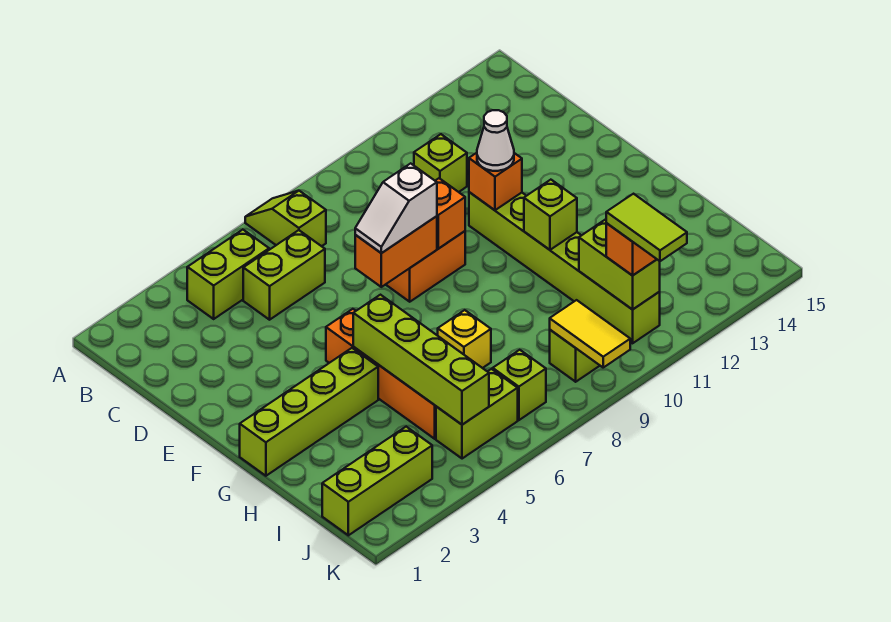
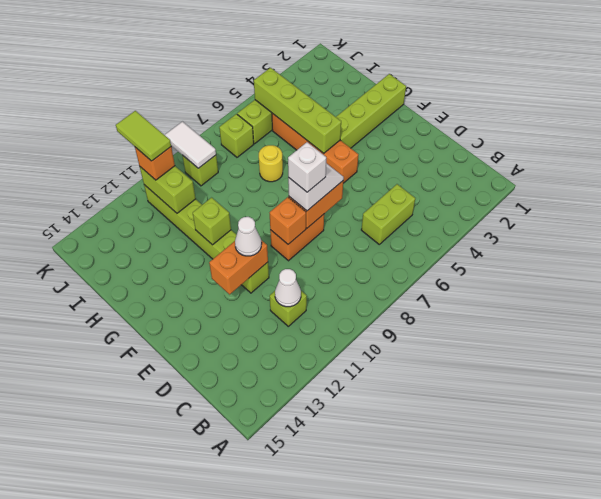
lime slope A7:B7 level 1 top B -> none
lime brick B4:B5 level 1 -> none
none -> white cone C11 level 2
none -> white brick E8 level 4
orange brick E11 level 2 -> orange brick E11:E12 level 2
yellow brick H7 level 1 -> yellow round brick H7 level 1
lime brick J1:J3 level 1 -> none
yellow tile J9:K9 level 2 -> white tile J9:K9 level 2

